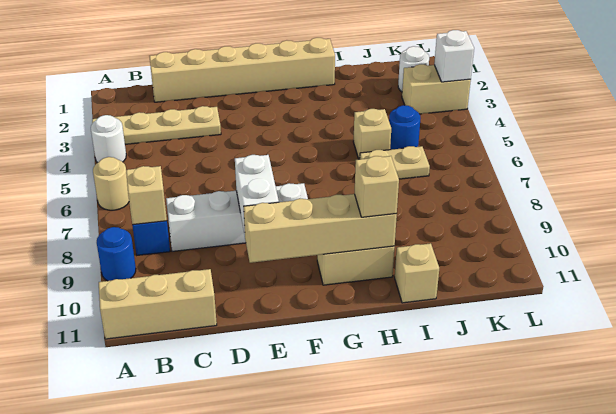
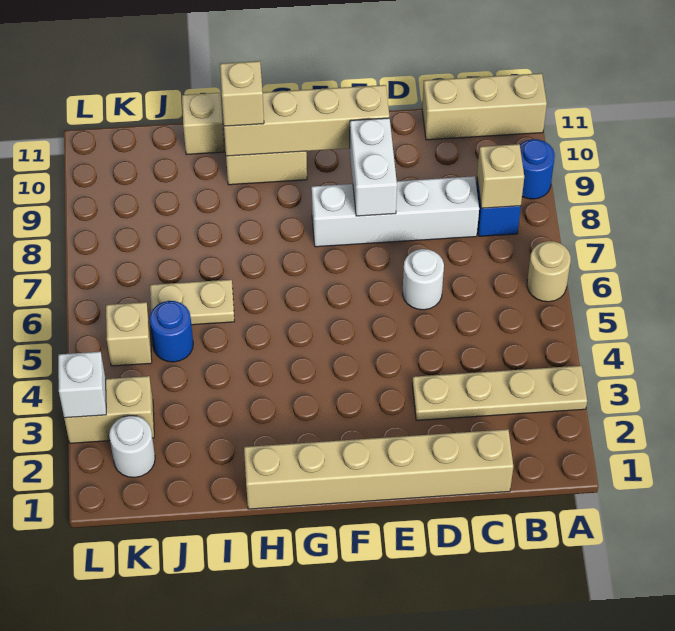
white round brick A4 level 1 -> white round brick D6 level 1
tan brick I5 level 1 -> tan brick K5 level 1

